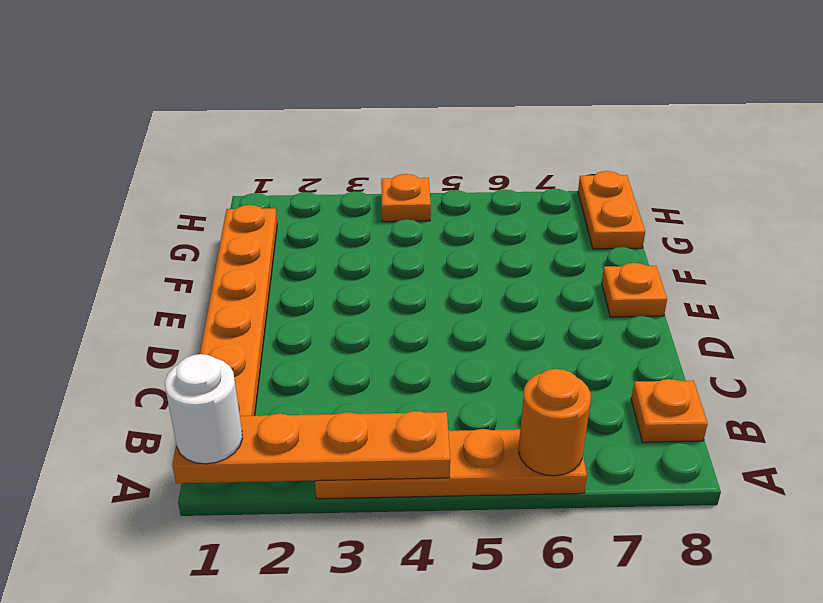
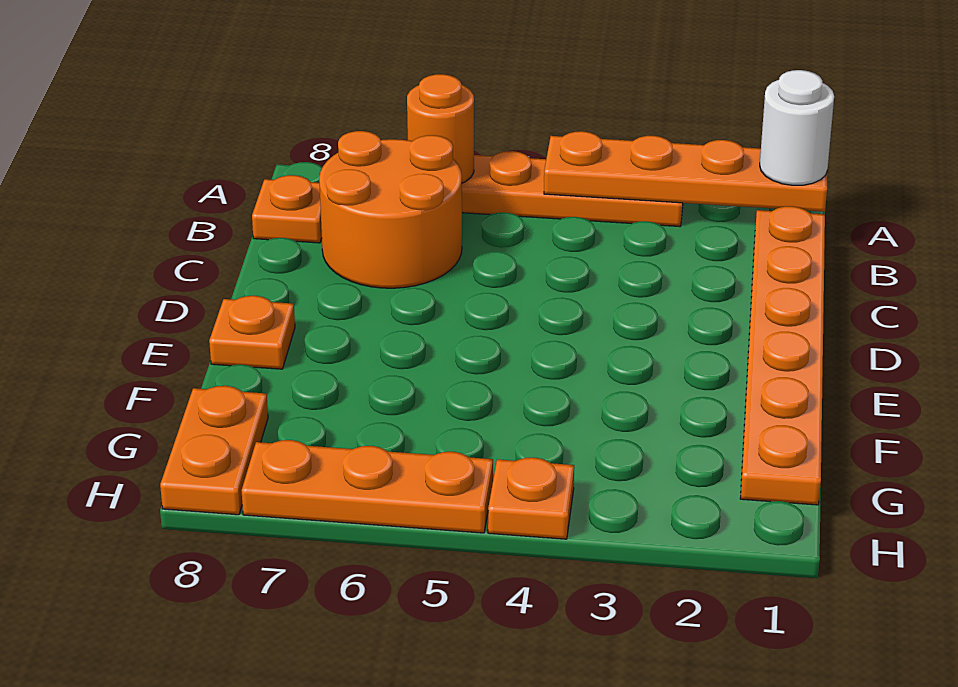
none -> orange round brick B6:C7 level 1
none -> orange plate H5:H7 level 1

